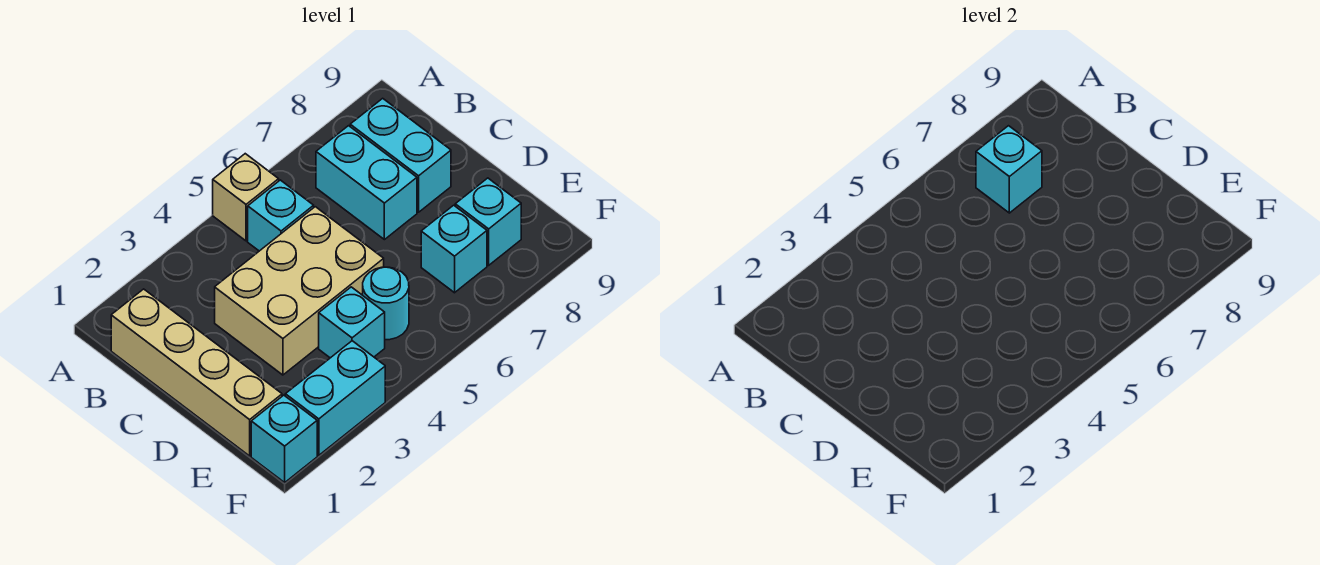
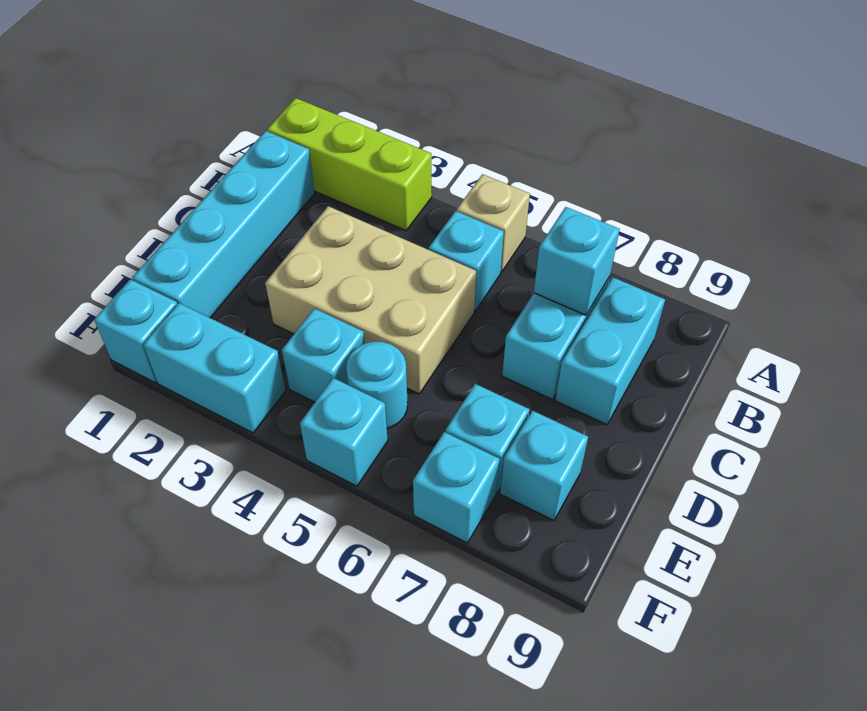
none -> lime brick A1:A3 level 1
tan brick B1:E1 level 1 -> cyan brick B1:E1 level 1
none -> cyan brick F5 level 1
none -> cyan brick F7 level 1

